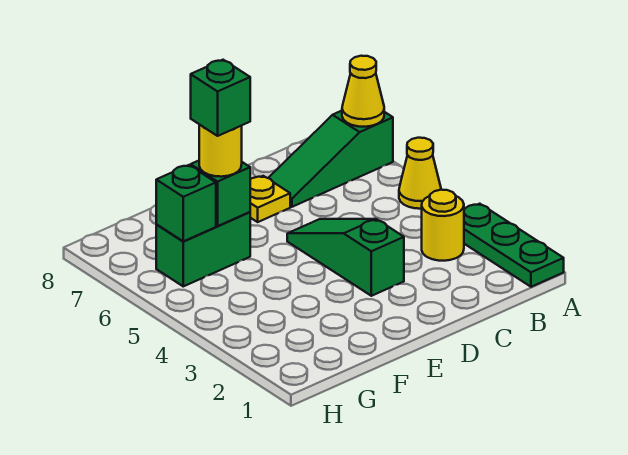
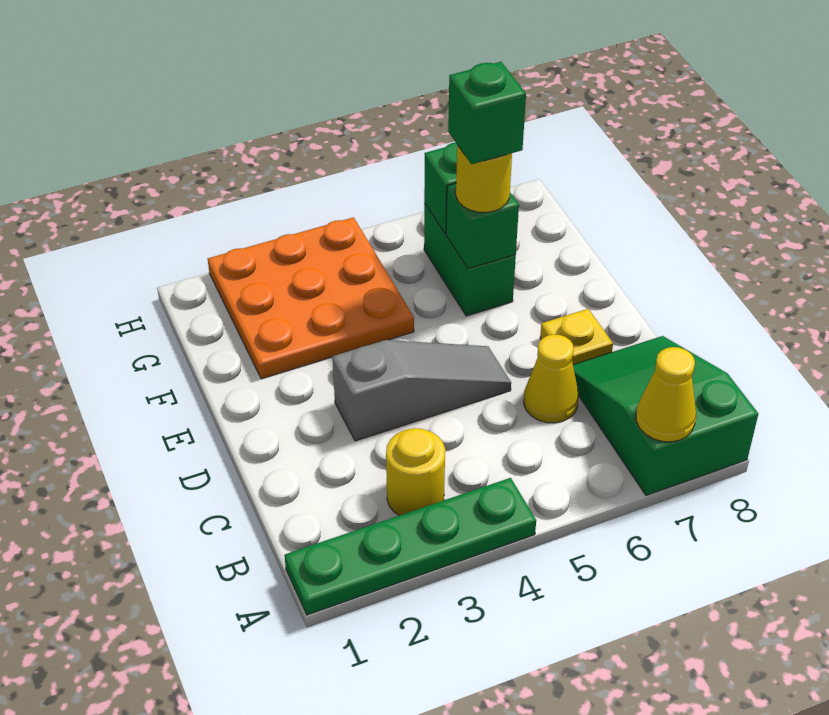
green plate A1:A3 level 1 -> green plate A1:A4 level 1
yellow cone A5 level 1 -> yellow cone C6 level 1
green slope A7:C7 level 1 top A -> green slope A7:C8 level 1 top A
green slope D3:D5 level 1 top 3 -> grey slope D3:D5 level 1 top 3
none -> orange plate F2:H4 level 1

